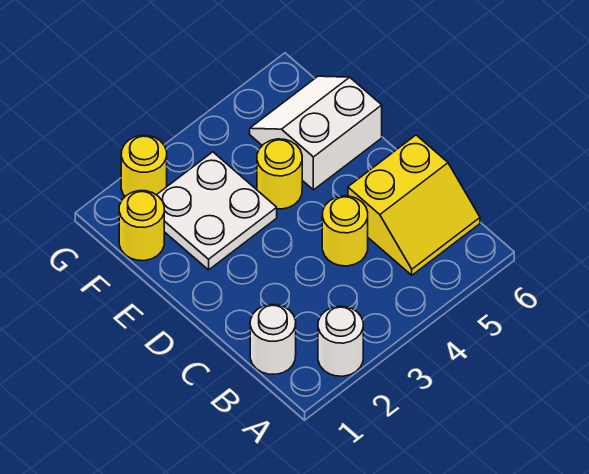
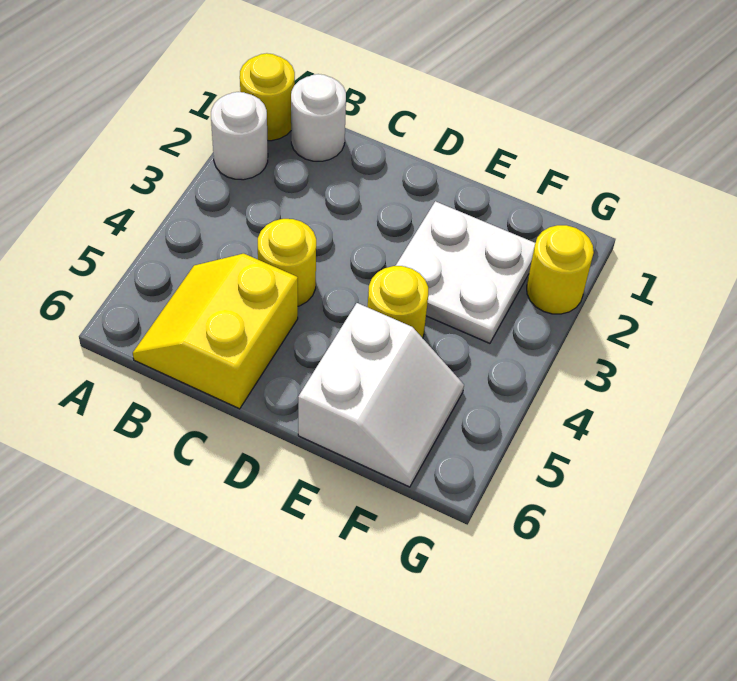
yellow round brick F1 level 1 -> yellow round brick A1 level 1

